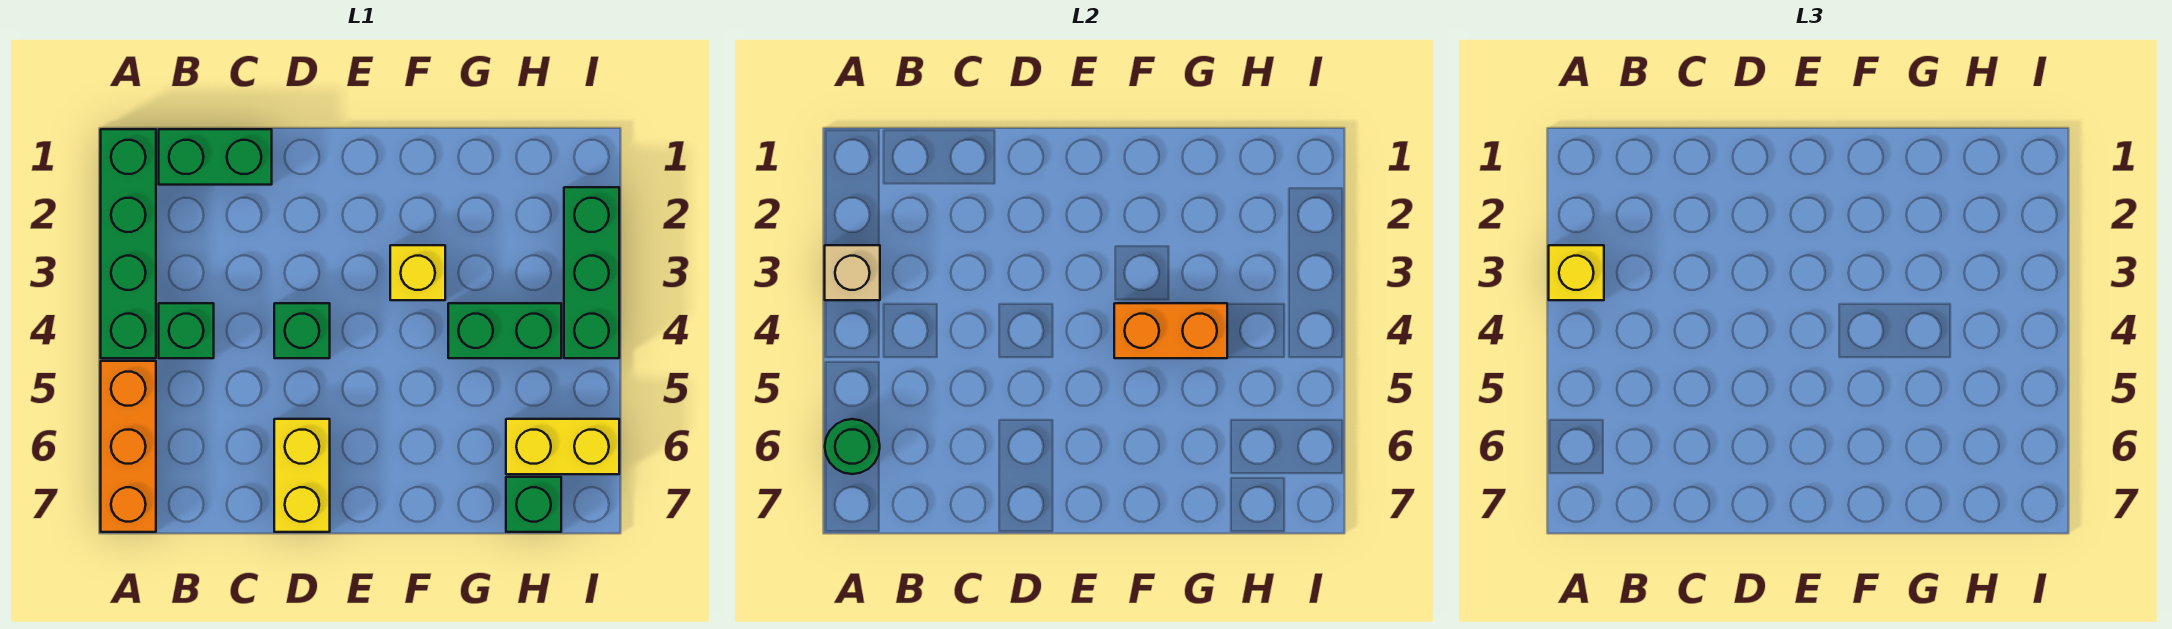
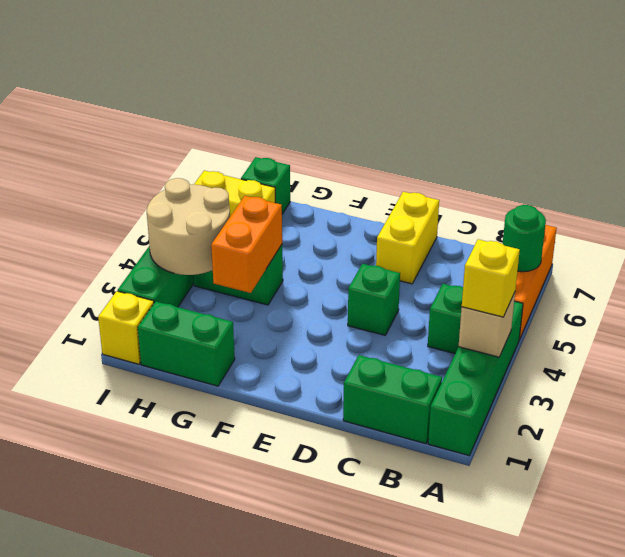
yellow brick F3 level 1 -> yellow brick I1 level 1
orange brick F4:G4 level 2 -> orange brick G3:G4 level 2
none -> green brick G1:H1 level 1
none -> tan round brick H3:I4 level 2

